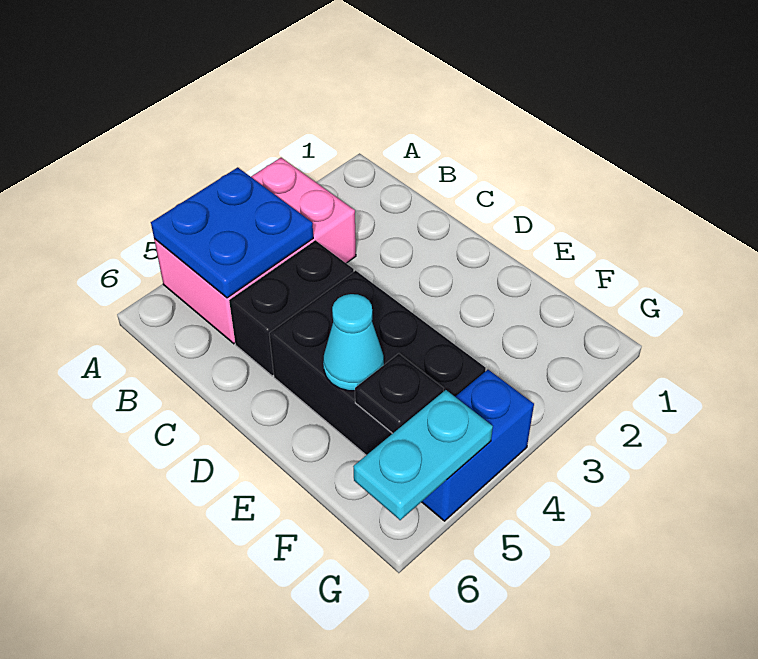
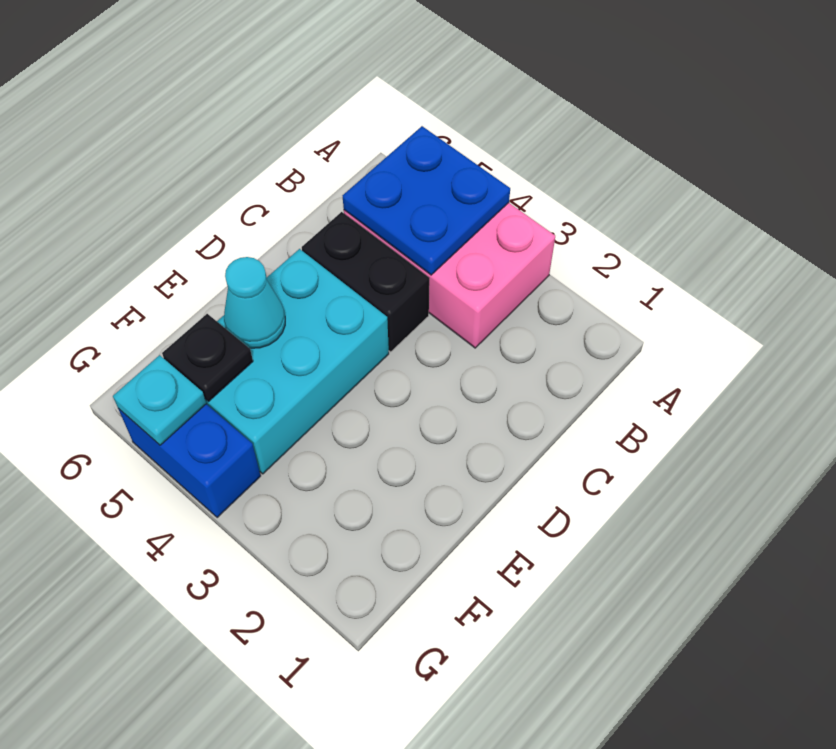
black brick D4:F5 level 1 -> cyan brick D4:F5 level 1
cyan plate G5:G6 level 2 -> cyan plate G5 level 2

